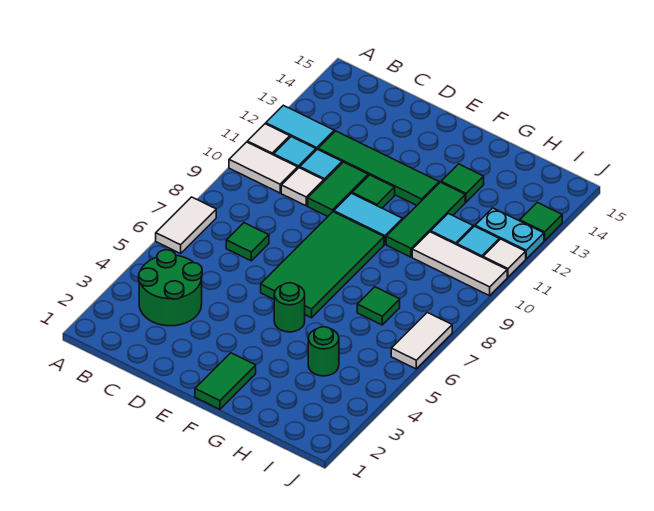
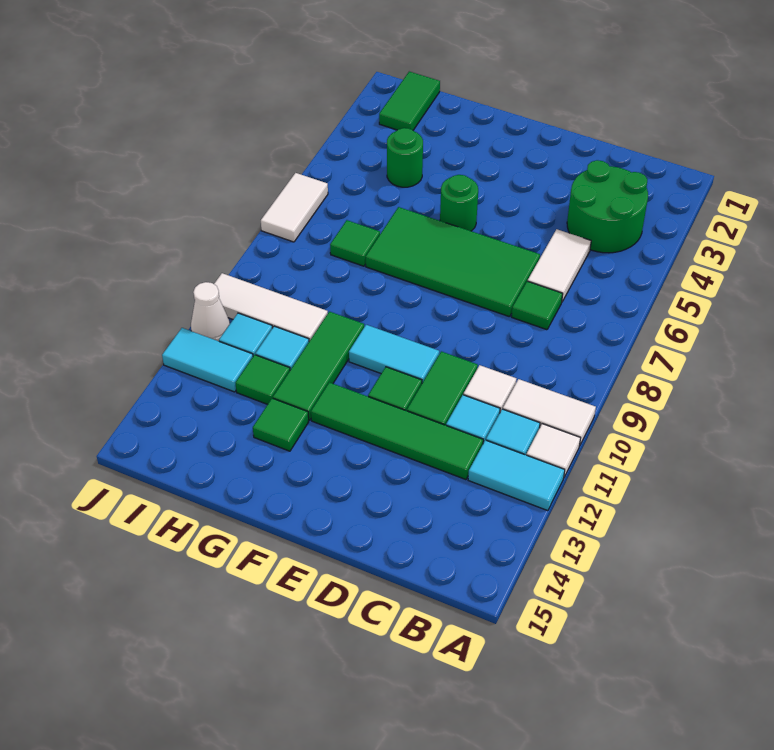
white tile A6:A7 level 1 -> white tile C5:C6 level 1
green tile E6:F9 level 1 -> green tile D6:G7 level 1
green tile F1:F2 level 1 -> green tile I1:I2 level 1
cyan plate I12:J12 level 1 -> cyan tile I12:J12 level 1
white tile J11 level 1 -> white cone J11 level 1
green tile J13 level 1 -> green tile H12 level 1

